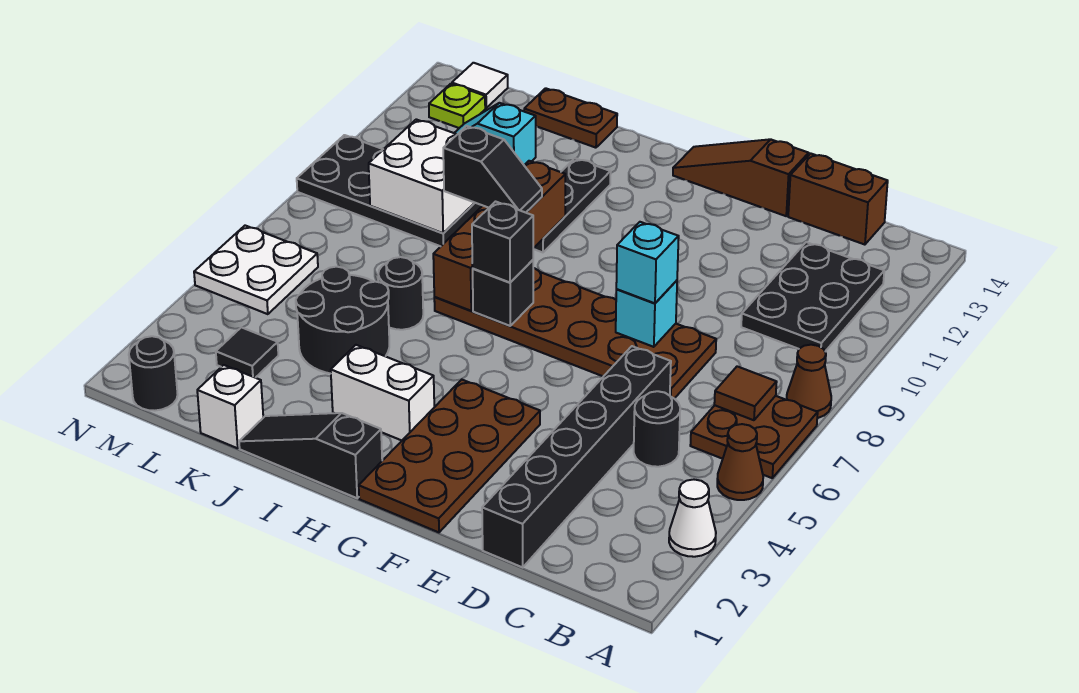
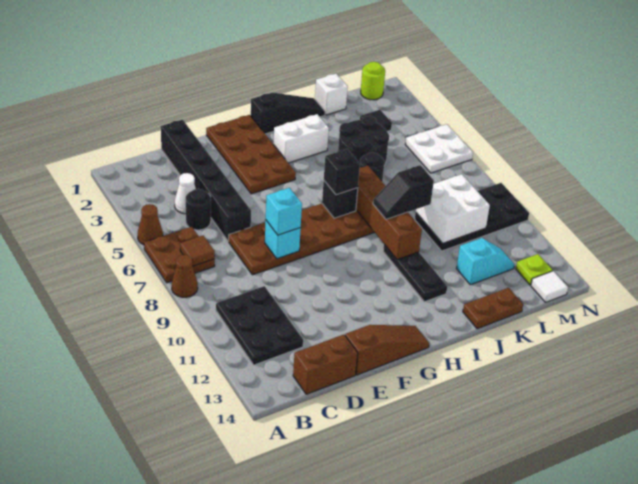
white cone A3 level 1 -> white cone C4 level 1
black round brick M1 level 1 -> lime round brick M1 level 1

